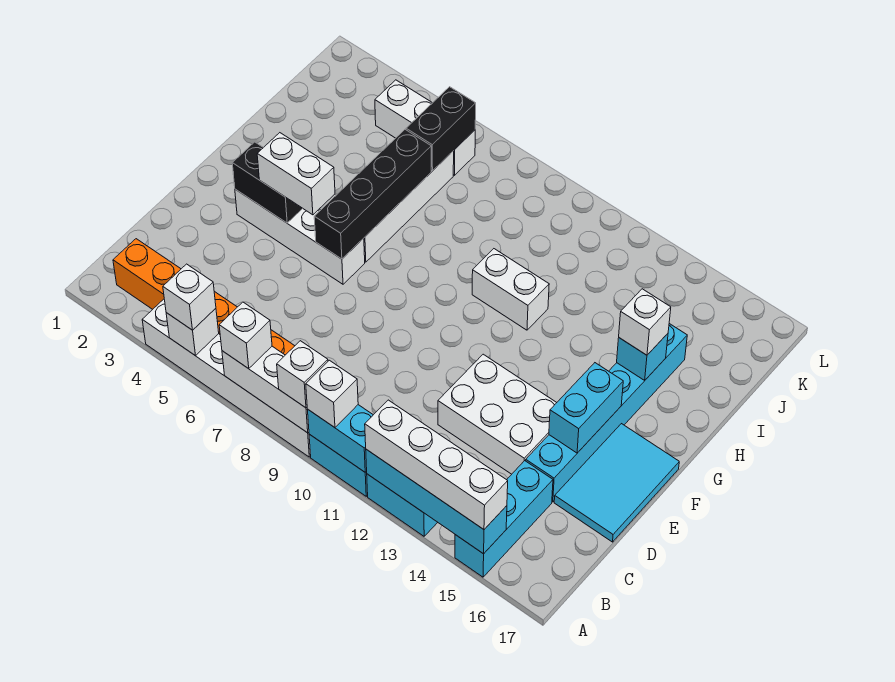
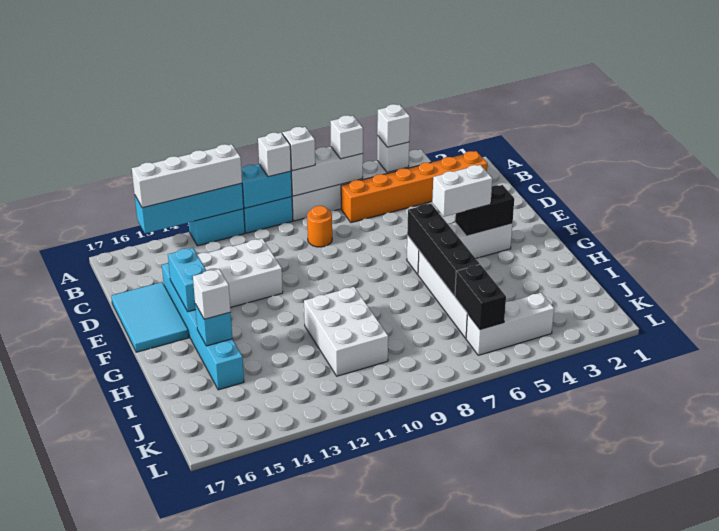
cyan brick A15:C15 level 1 -> none
none -> orange round brick C9 level 1
white brick H10:H11 level 1 -> white brick H10:J11 level 1

